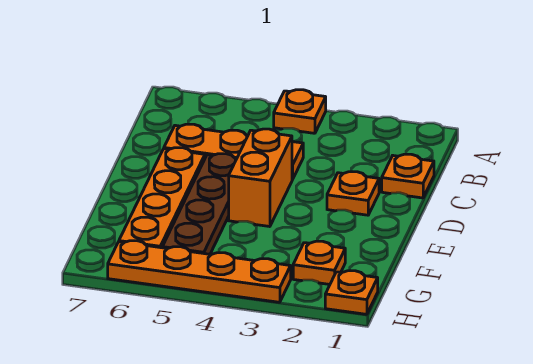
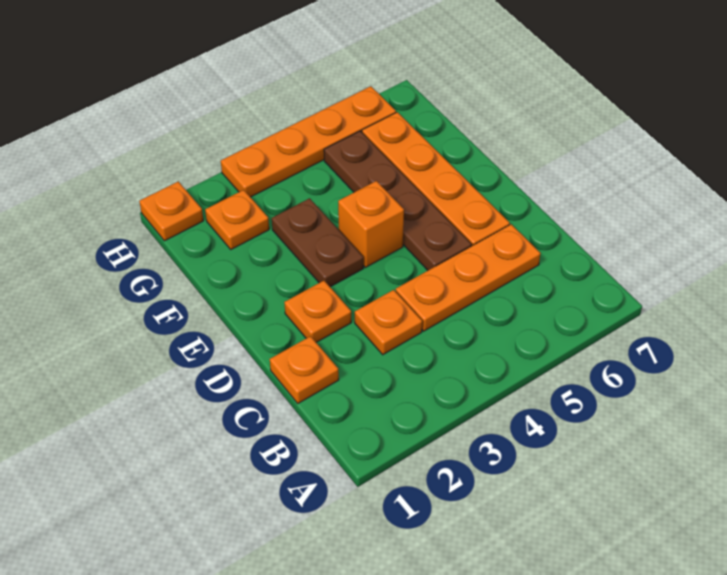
orange plate A4 level 1 -> orange plate C3 level 1
orange brick D4:E4 level 1 -> orange brick E4 level 1
none -> brown plate E3:F3 level 1

